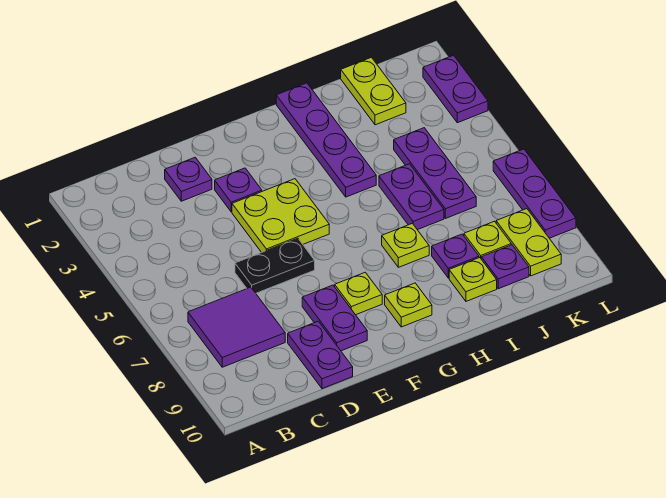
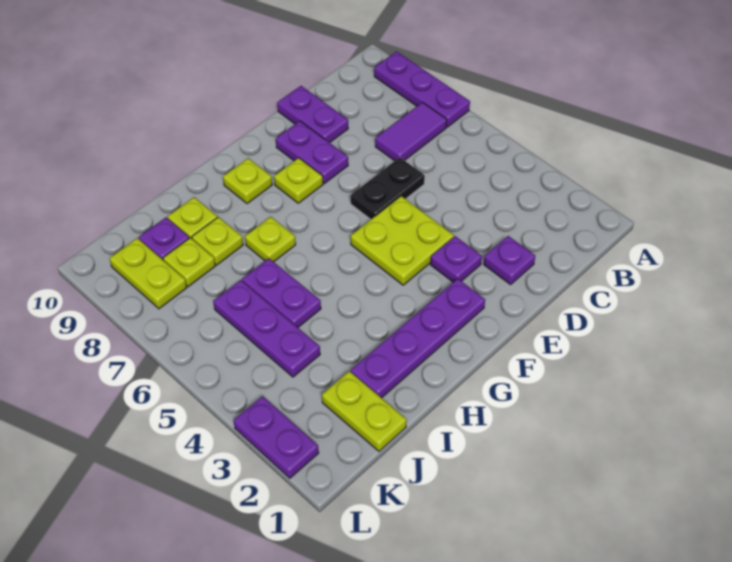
purple tile B7:C8 level 1 -> purple tile B7:C7 level 1
purple plate H1:H4 level 1 -> purple plate F2:I2 level 1
purple plate I8 level 1 -> lime plate I8 level 1
purple plate L6:L8 level 1 -> purple plate A7:A9 level 1

